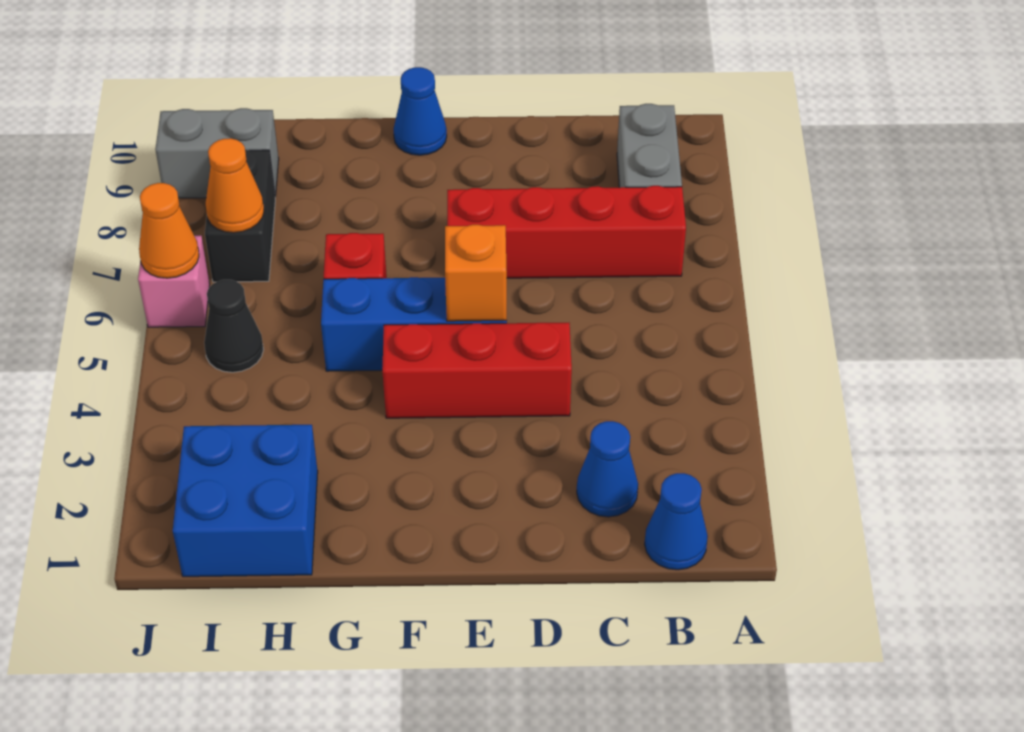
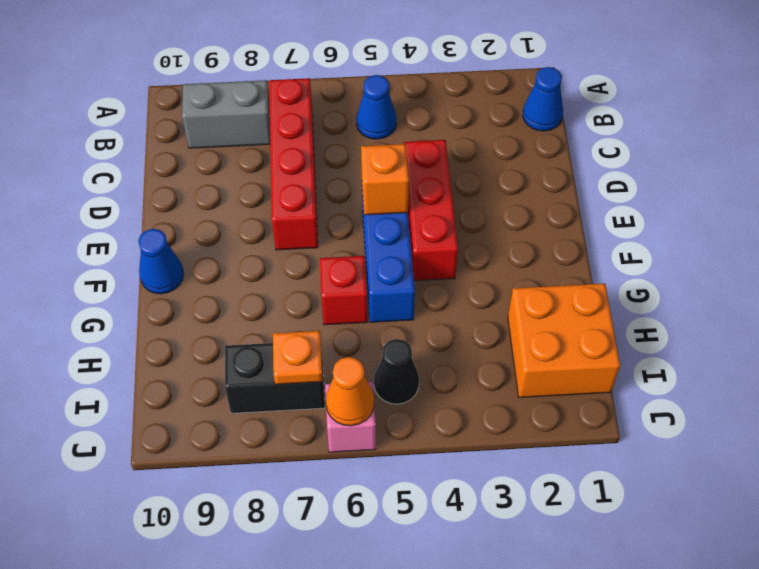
blue cone C2 level 1 -> blue cone B5 level 1
blue brick H1:I2 level 1 -> orange brick H1:I2 level 1
orange cone I7 level 2 -> orange plate I7 level 2
grey brick I9:J9 level 1 -> none

